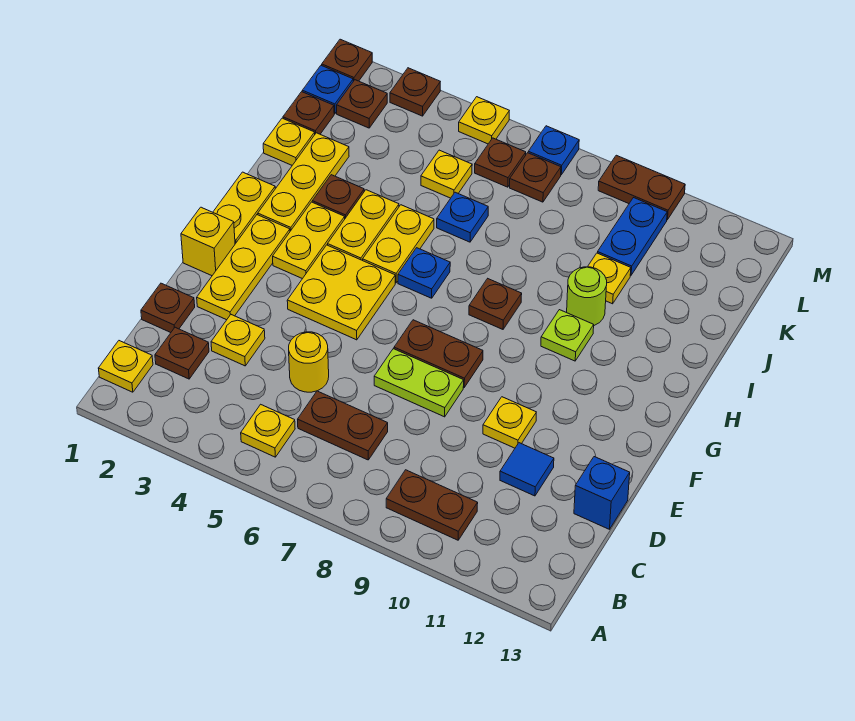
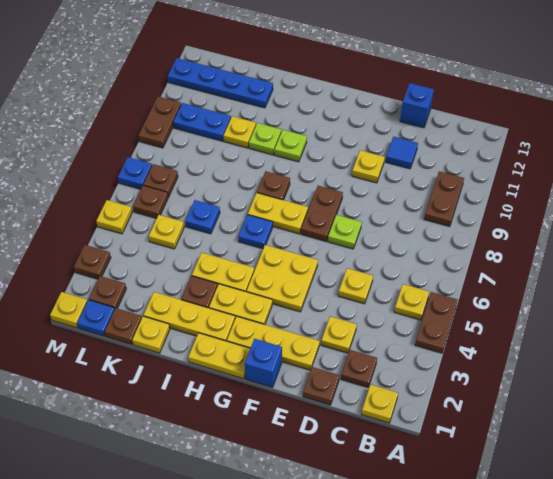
brown plate C6:C7 level 1 -> brown plate A4:A5 level 1
yellow round brick D5 level 1 -> yellow plate D5 level 1
lime plate E7:E8 level 1 -> lime plate E7 level 1
yellow brick F1 level 1 -> blue brick F1 level 1
yellow plate H5:I5 level 1 -> yellow plate G7:H7 level 1
lime round brick I10 level 1 -> lime plate I10 level 1
none -> blue plate J12:M12 level 1
brown plate M1 level 1 -> yellow plate M1 level 1

